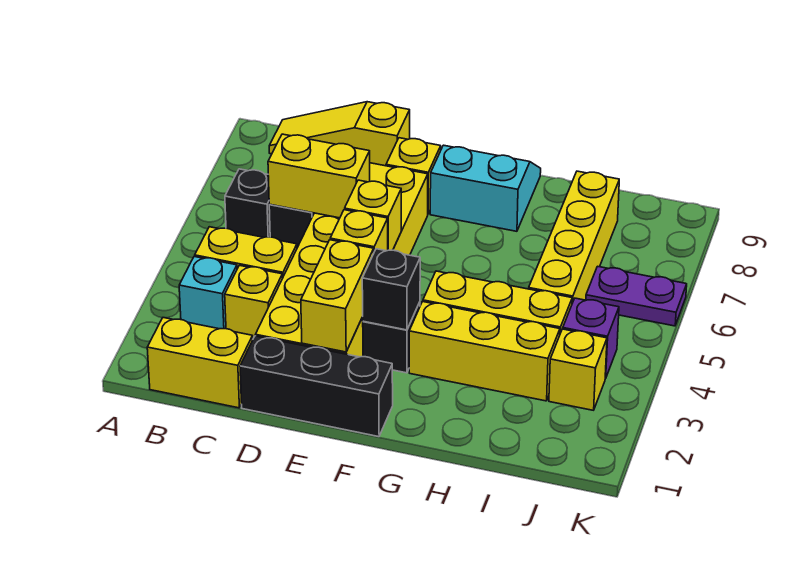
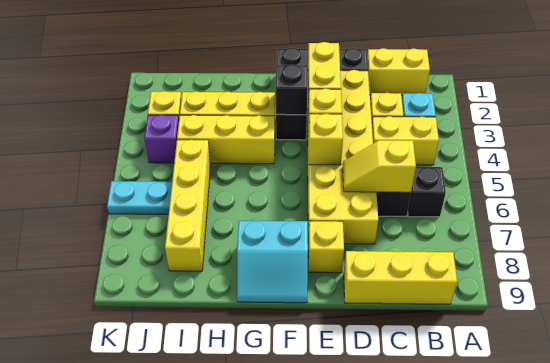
yellow slope B9:D9 level 1 top D -> yellow brick B9:D9 level 1
yellow brick C6:D6 level 2 -> yellow slope C6:D6 level 2 top C
purple plate J6:K6 level 1 -> cyan plate J6:K6 level 1

